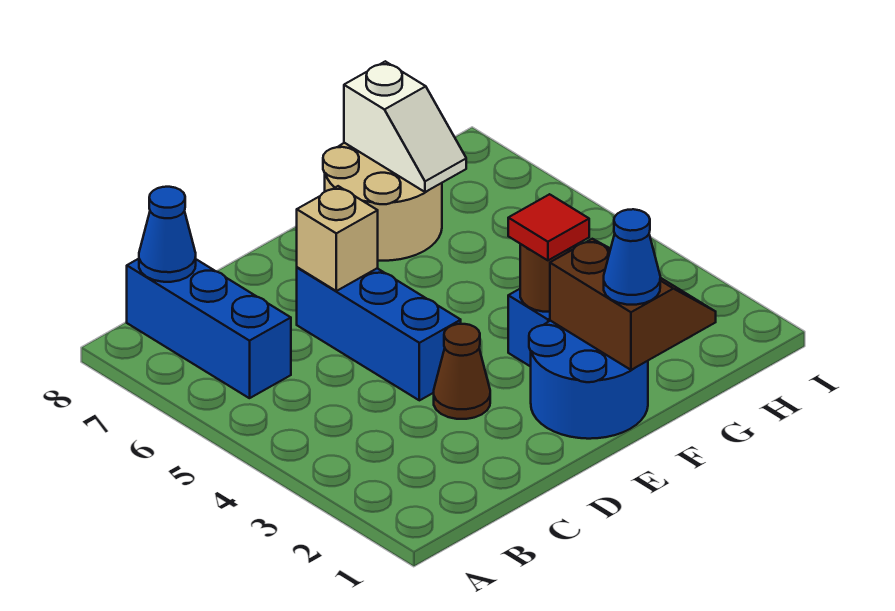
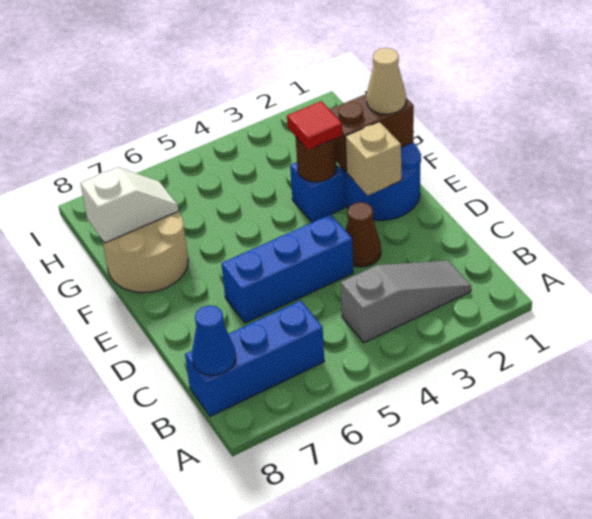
none -> grey slope B2:B4 level 1 top 4
tan brick D6 level 2 -> tan brick E2 level 2
blue cone F1 level 3 -> tan cone F1 level 3

